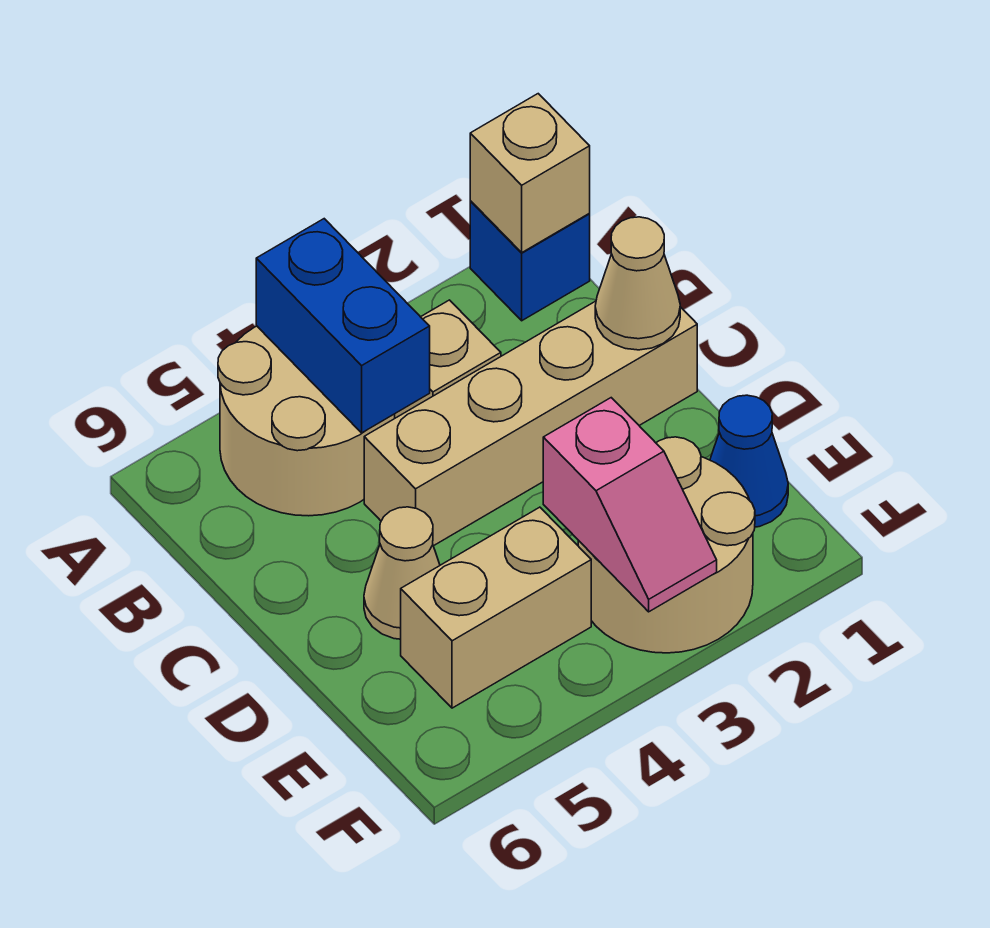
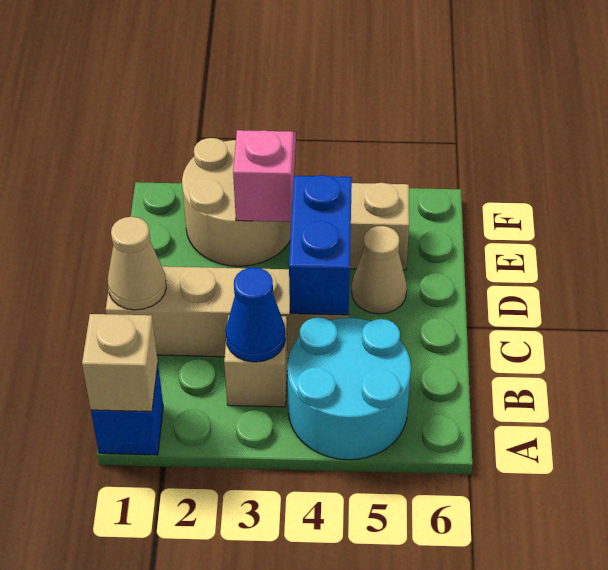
tan round brick A4:B5 level 1 -> cyan round brick A4:B5 level 1
blue brick A4:B4 level 2 -> blue brick C4:D4 level 2
blue cone E1 level 1 -> blue cone B3 level 2

